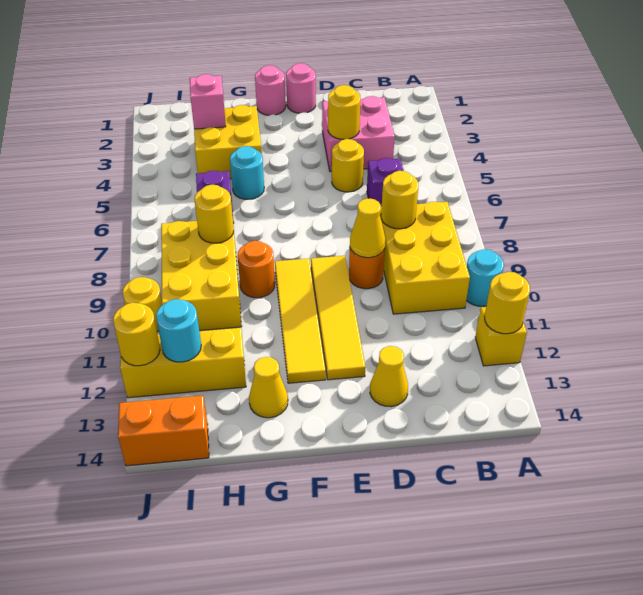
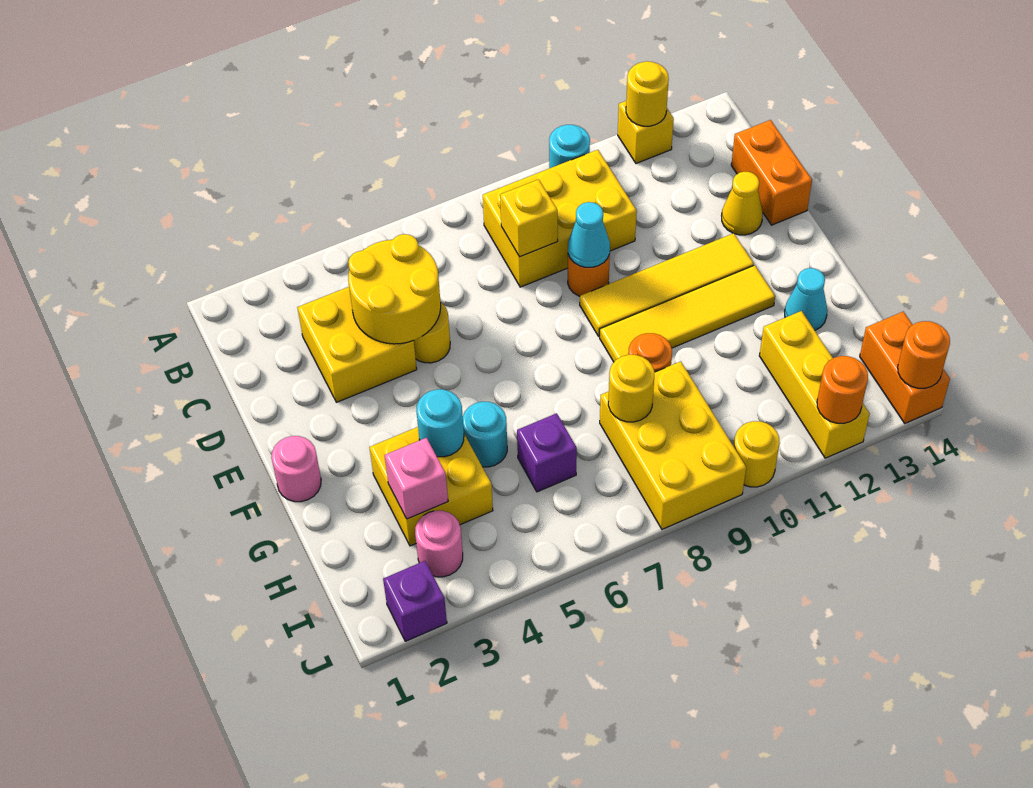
pink brick C3:D4 level 1 -> yellow brick C3:D4 level 1
purple brick C6 level 1 -> purple brick J2 level 1
yellow round brick C8 level 2 -> yellow brick C8 level 2
none -> orange brick C14:D14 level 1
yellow round brick D4 level 2 -> yellow round brick C4:D5 level 2
yellow cone D9 level 2 -> cyan cone D9 level 2
pink round brick E1 level 1 -> pink round brick I3 level 1
yellow cone G13 level 1 -> cyan cone G13 level 1
yellow brick H8:I10 level 1 -> yellow brick H8:J9 level 1
cyan round brick I12 level 2 -> cyan round brick G4 level 2
yellow round brick J12 level 2 -> orange round brick J12 level 2
none -> orange round brick J14 level 2

